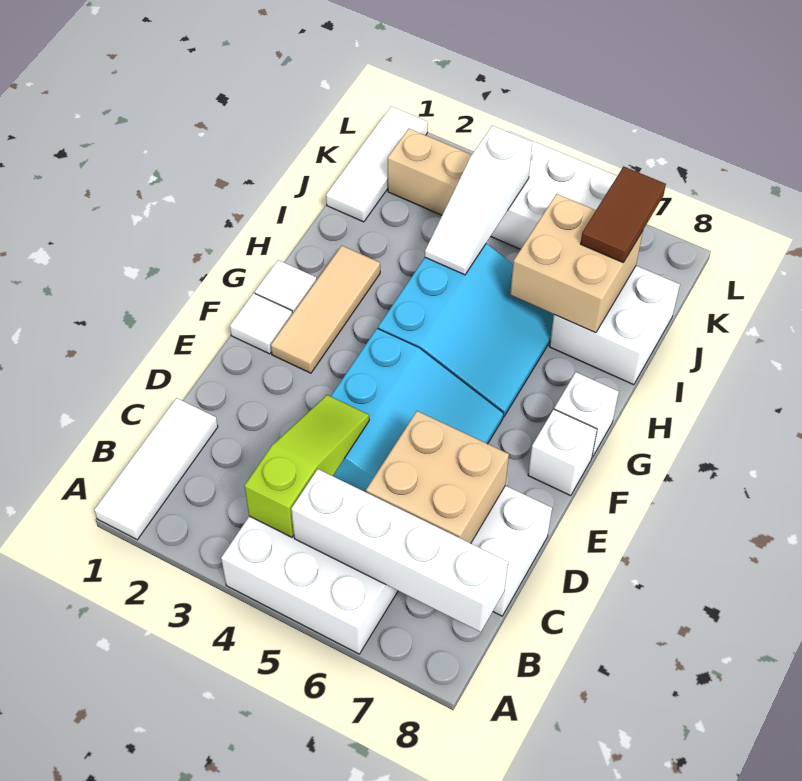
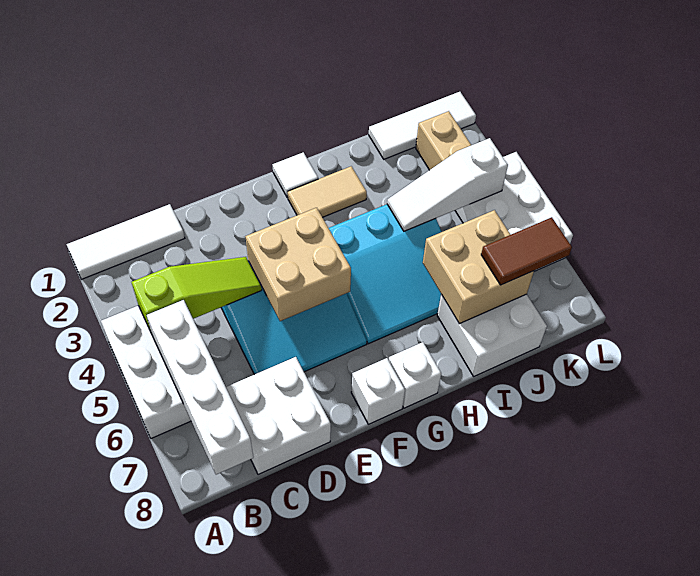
tan brick C6:D7 level 2 -> tan brick E4:F5 level 2
white tile F1 level 1 -> none
tan tile F2:H2 level 1 -> tan tile G2:H2 level 1

